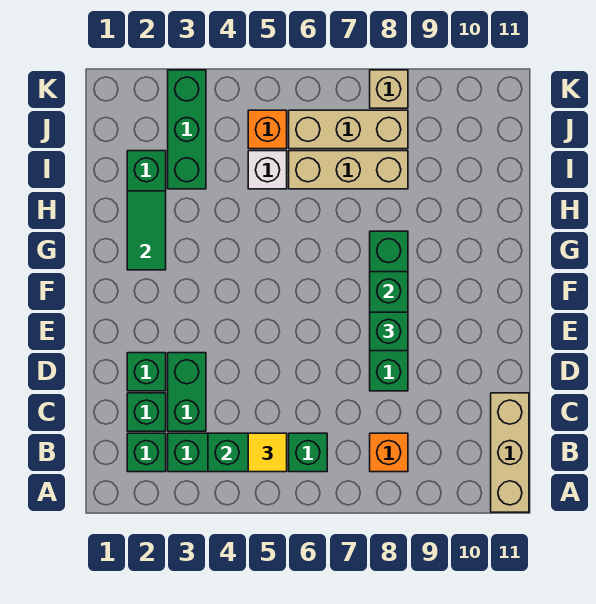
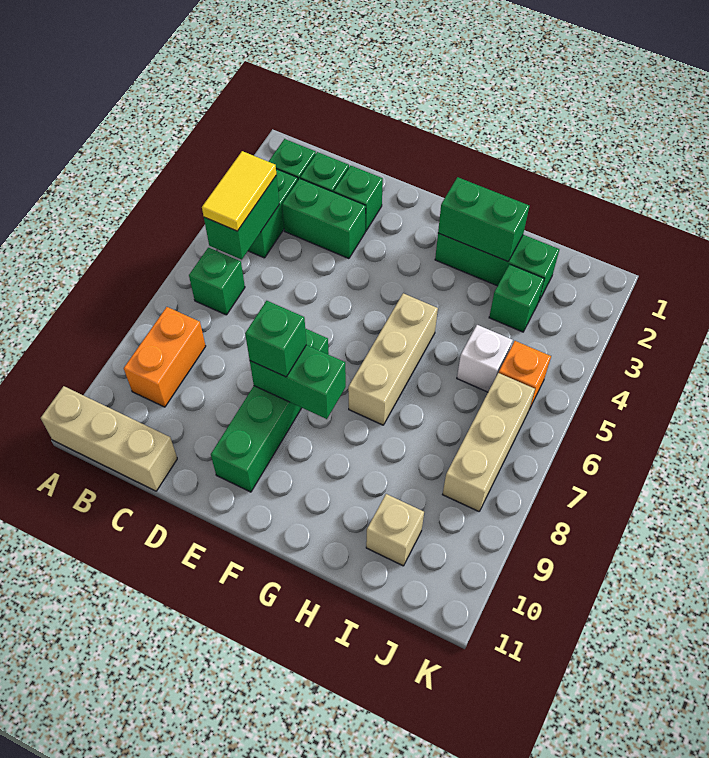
yellow tile B5 level 3 -> yellow tile B4:B5 level 3
orange brick B8 level 1 -> orange brick B8:B9 level 1
green brick D8:G8 level 1 -> green brick E7:E10 level 1
green tile G2:H2 level 2 -> green brick G2:H2 level 2
green brick I3:K3 level 1 -> green brick I3 level 1
tan brick I6:I8 level 1 -> tan brick G5:G7 level 1
tan brick K8 level 1 -> tan brick I10 level 1

